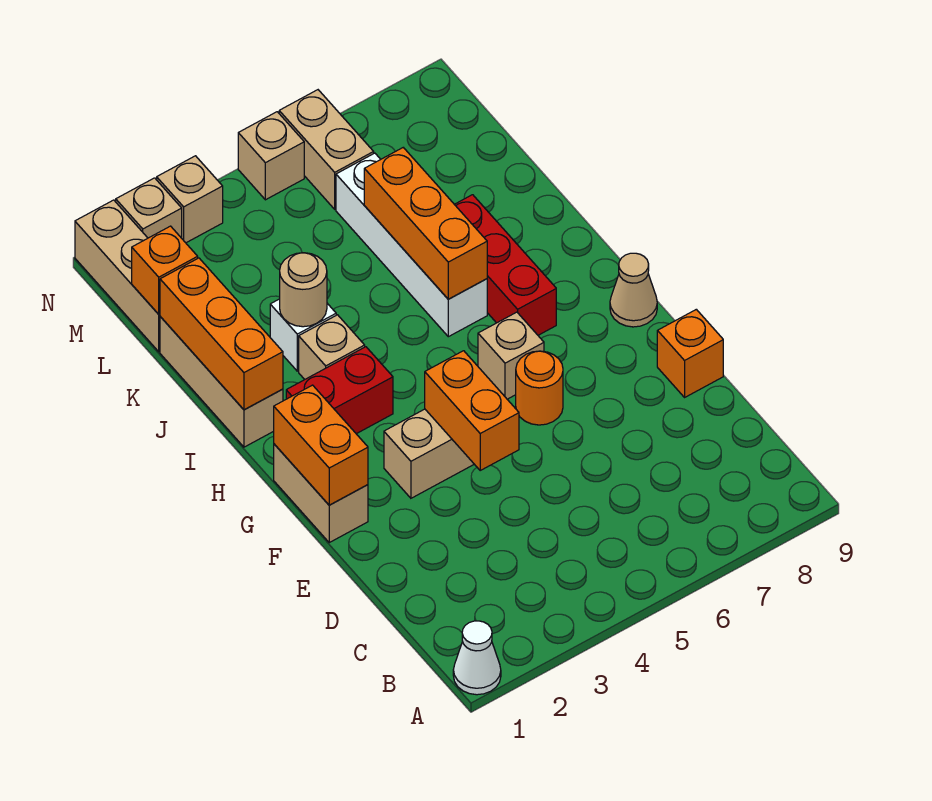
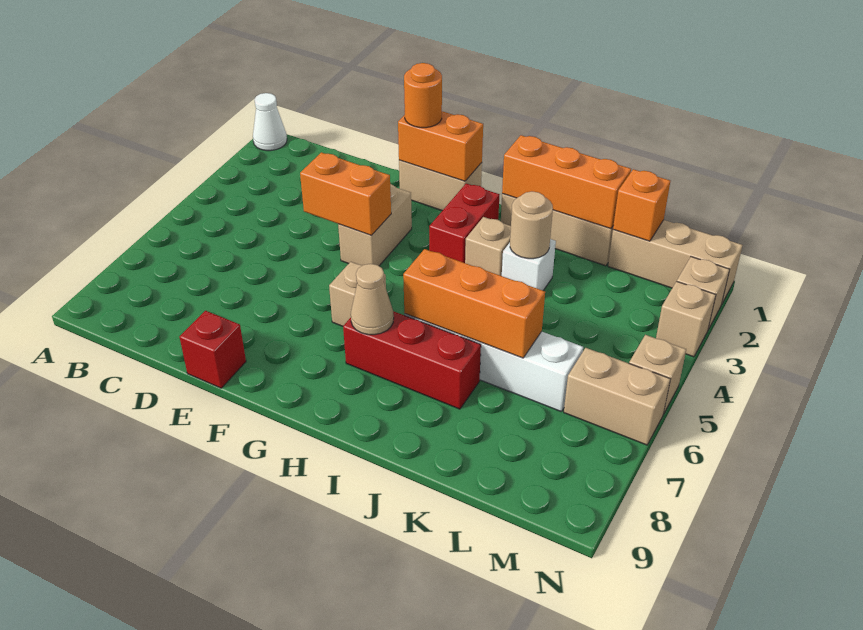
orange brick E9 level 1 -> red brick E9 level 1
orange round brick F6 level 1 -> orange round brick F1 level 3
tan cone G9 level 1 -> tan cone H7 level 2

